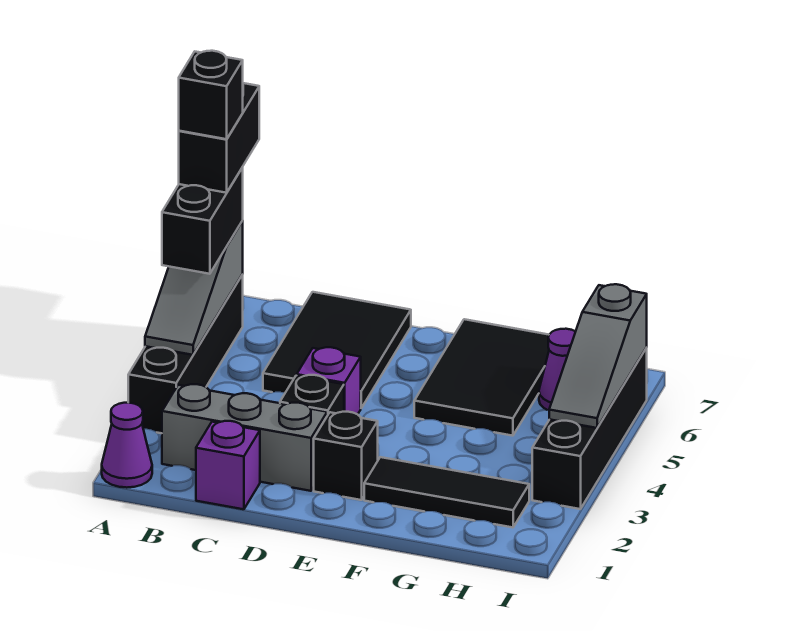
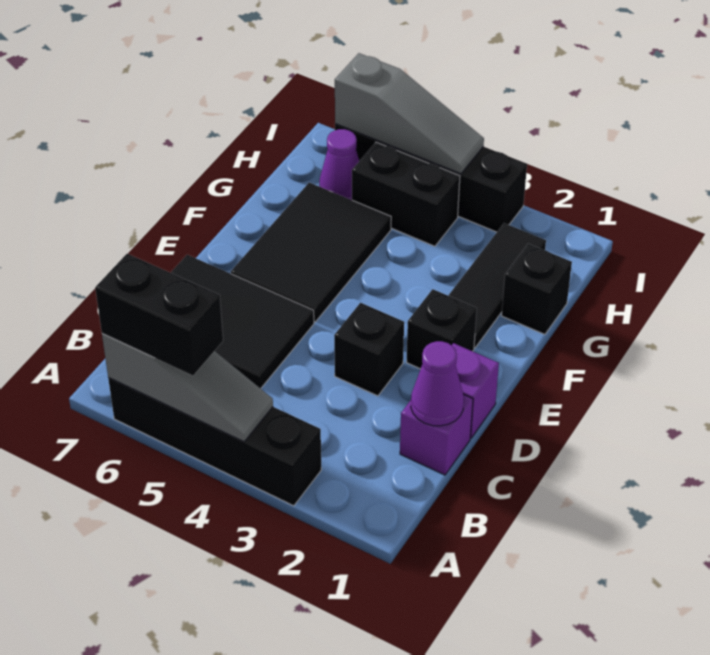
purple cone A1 level 1 -> purple cone C1 level 2
black brick A6:A7 level 4 -> black brick H4:H5 level 1
black brick A6 level 5 -> black brick G1 level 1
grey brick B2:D2 level 1 -> none
purple brick D4 level 1 -> purple brick D1 level 1
black tile F5:G7 level 1 -> black tile E5:G6 level 1

